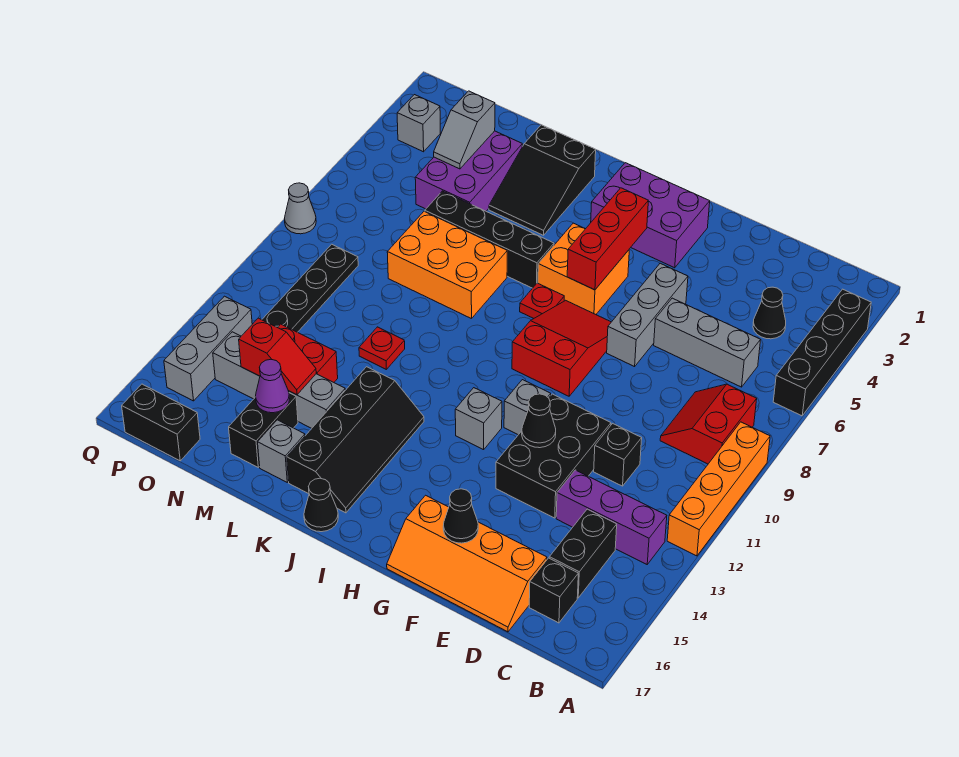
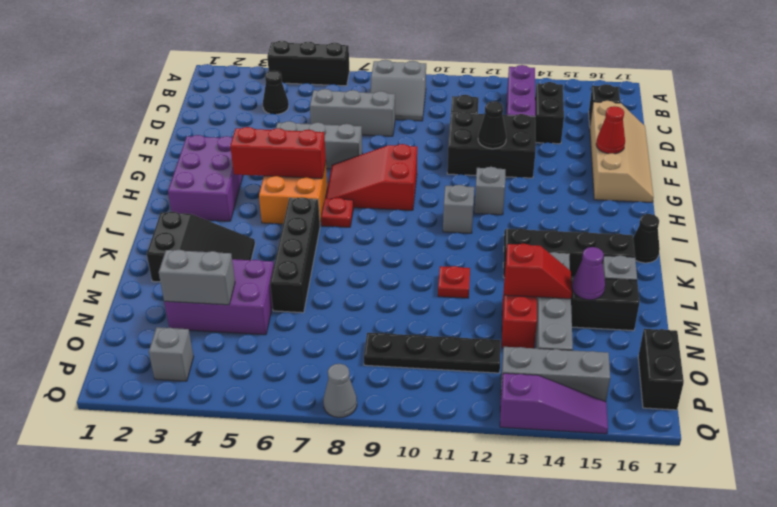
black brick A3:A6 level 1 -> black brick A4:A6 level 1
orange brick A9:A12 level 1 -> none
red slope B8:C9 level 1 top B -> grey slope B8:C9 level 1 top B
grey brick C6:E6 level 1 -> grey brick D6:D8 level 1
black brick C14:C15 level 1 -> black brick C14:D14 level 1
orange slope D16:G17 level 1 top 16 -> tan slope D16:G17 level 1 top 16
black cone F16 level 2 -> red cone F16 level 2
grey brick G11 level 1 -> grey brick I11 level 1
orange brick K7:M8 level 1 -> none
red slope M14:N14 level 2 top N -> red slope M13:M14 level 2 top 13
grey slope N3:N4 level 2 top 3 -> grey brick N3:N4 level 2
none -> purple slope Q13:Q15 level 1 top 13

